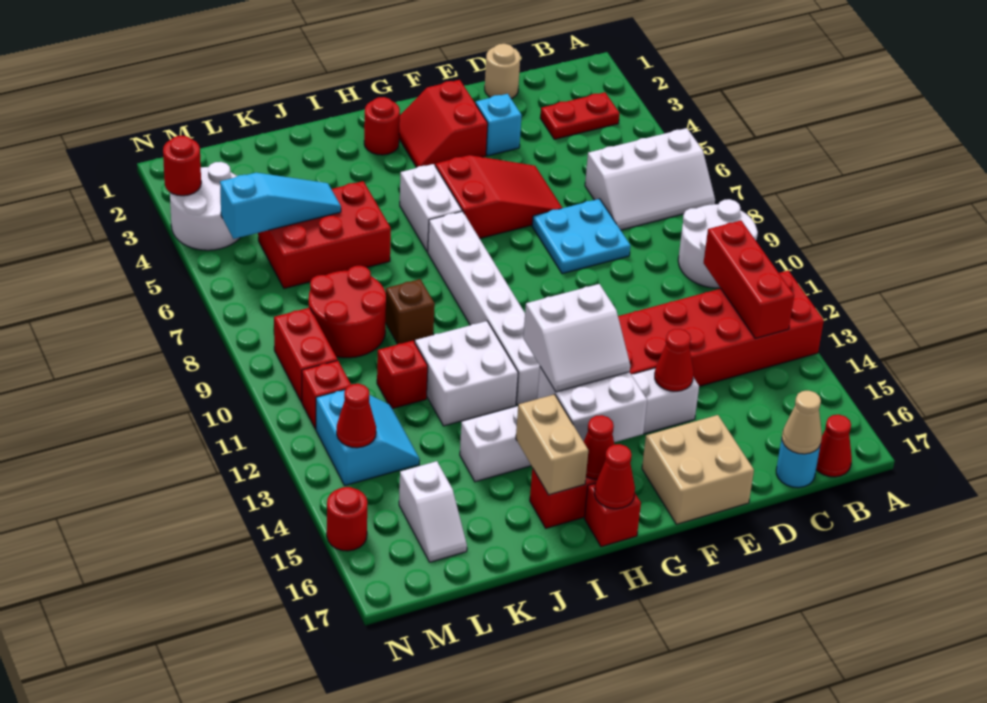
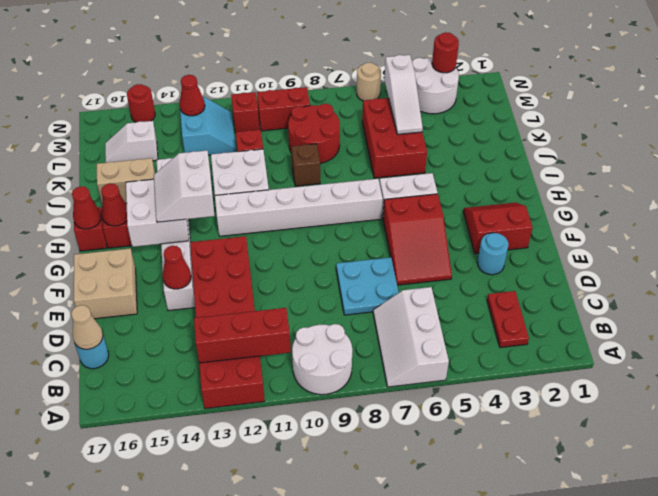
red cone B17 level 1 -> none
tan round brick D1 level 1 -> tan round brick N6 level 1
cyan brick E3 level 1 -> cyan round brick E3 level 1
red round brick H2 level 1 -> none
cyan slope K5:M5 level 2 top M -> white slope K5:M5 level 2 top M
cyan slope L12:M13 level 1 top M -> cyan slope L12:M13 level 1 top 13

